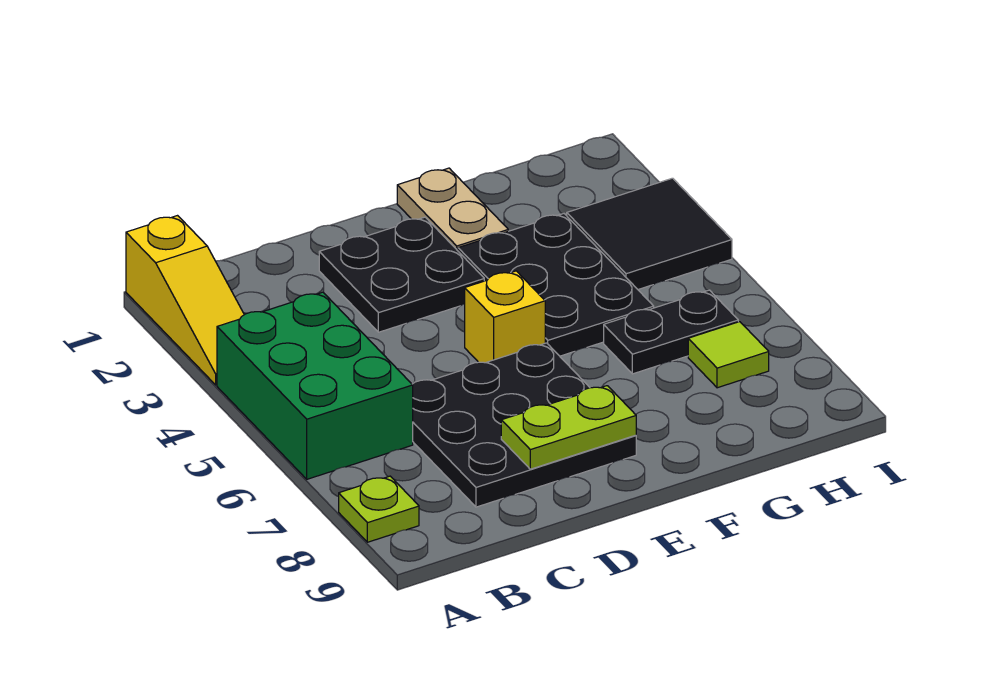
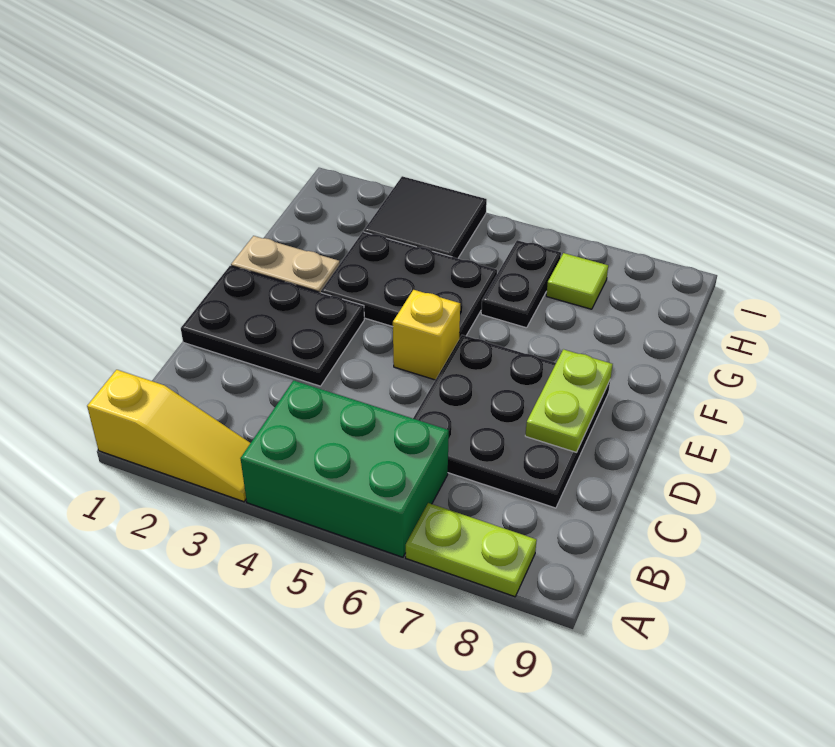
lime plate A8 level 1 -> lime plate A7:A8 level 1
black plate D2:E3 level 1 -> black plate D1:E3 level 1

